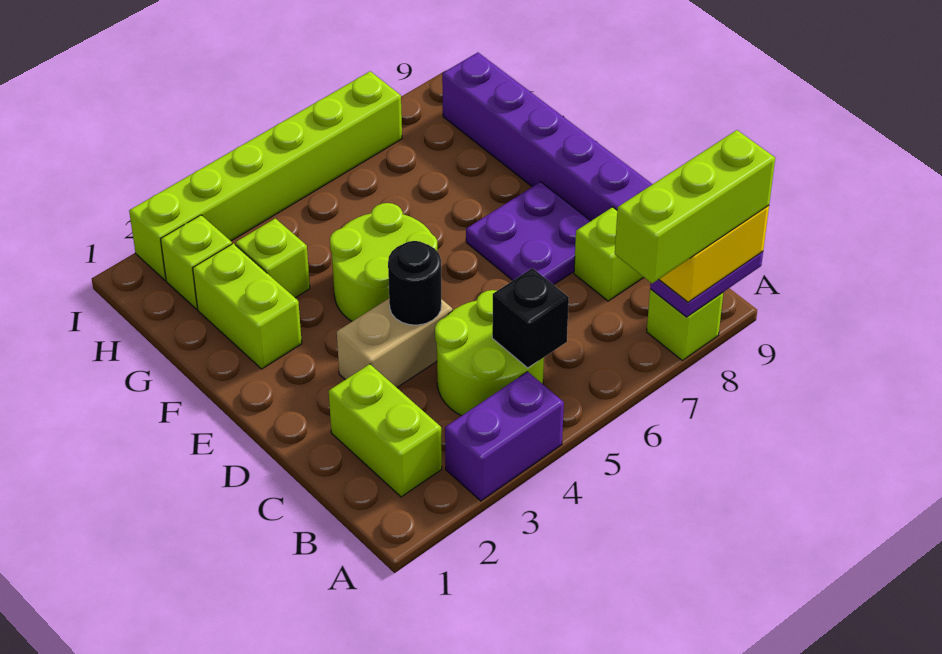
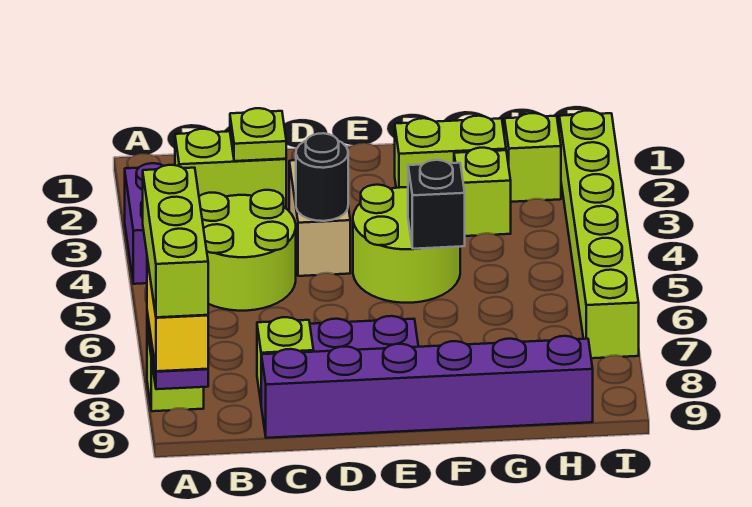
black brick B5 level 2 -> black brick F5 level 2
none -> lime plate C2 level 2

